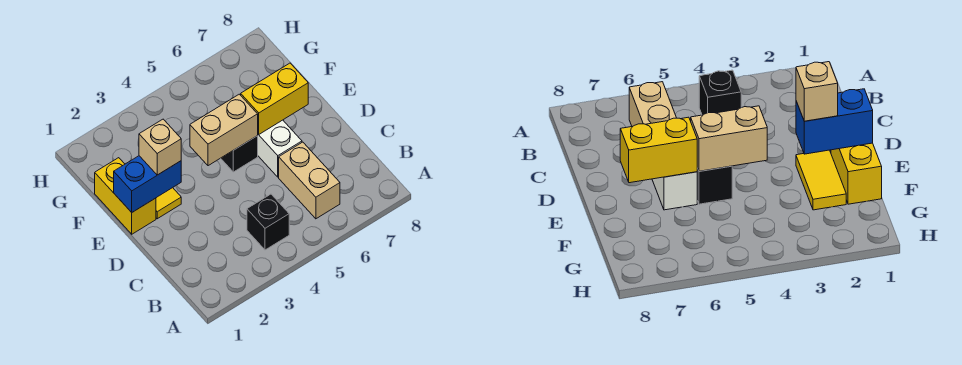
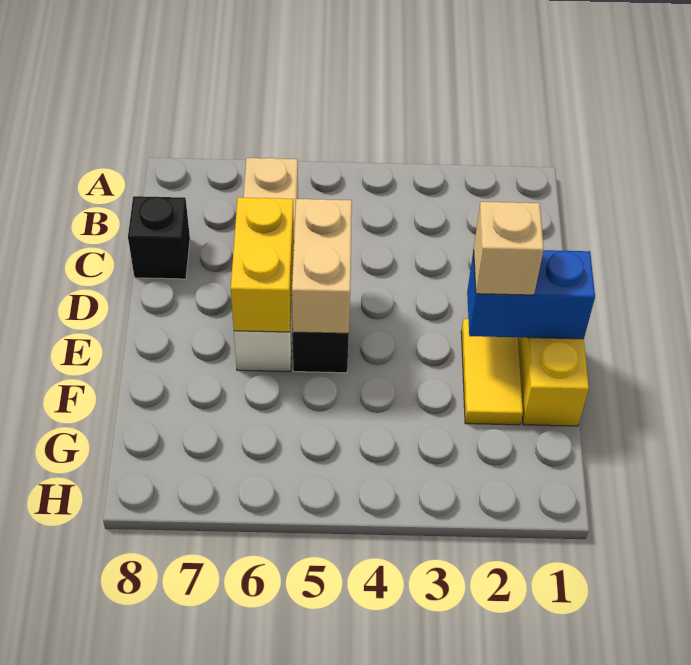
black brick B4 level 1 -> black brick C8 level 1
tan brick E4:E5 level 2 -> tan brick D5:E5 level 2
yellow brick E6:E7 level 2 -> yellow brick D6:E6 level 2

